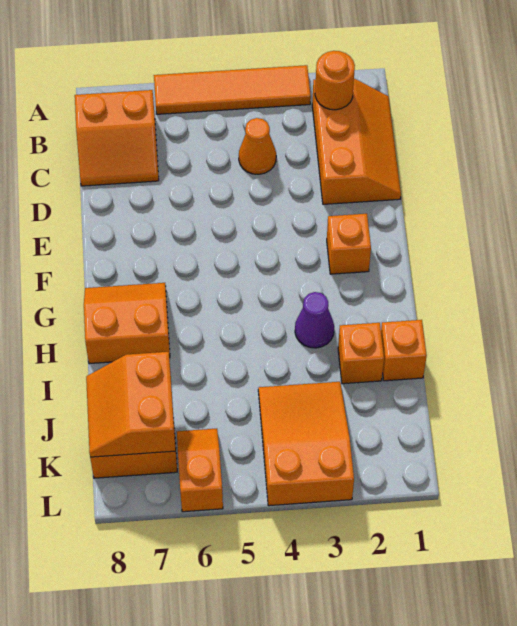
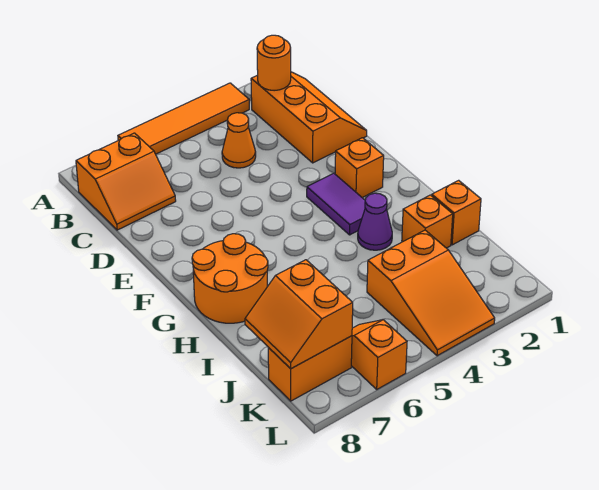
none -> purple tile F3:G3 level 1
orange slope G7:H8 level 1 top H -> orange round brick G7:H8 level 1
orange slope J3:L4 level 1 top L -> orange slope J3:L4 level 1 top J

